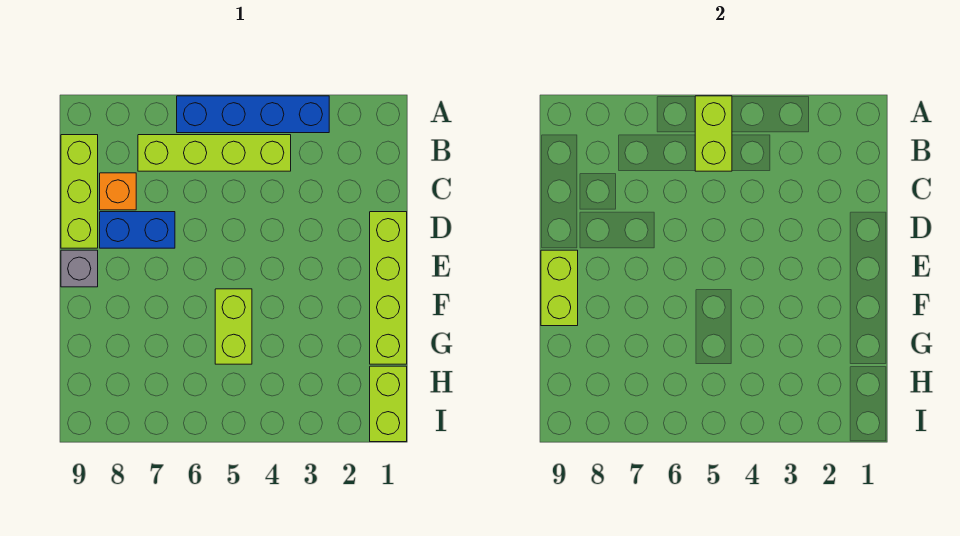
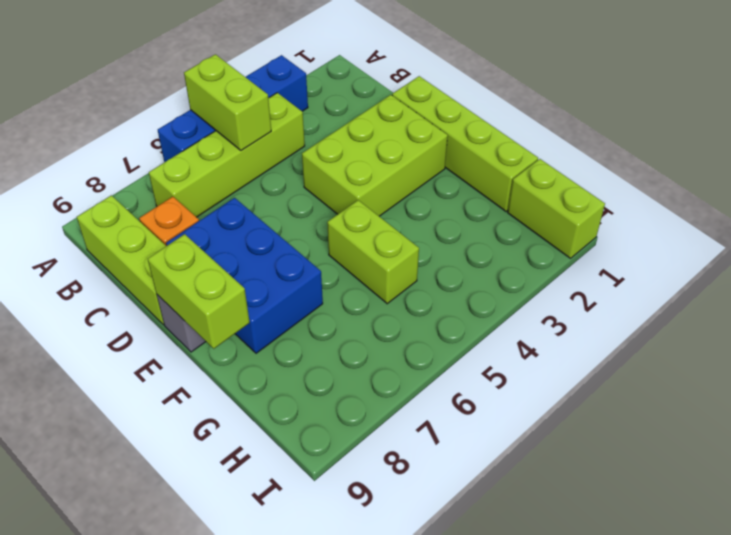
none -> lime brick D2:E4 level 1
blue brick D7:D8 level 1 -> blue brick D7:F8 level 1

